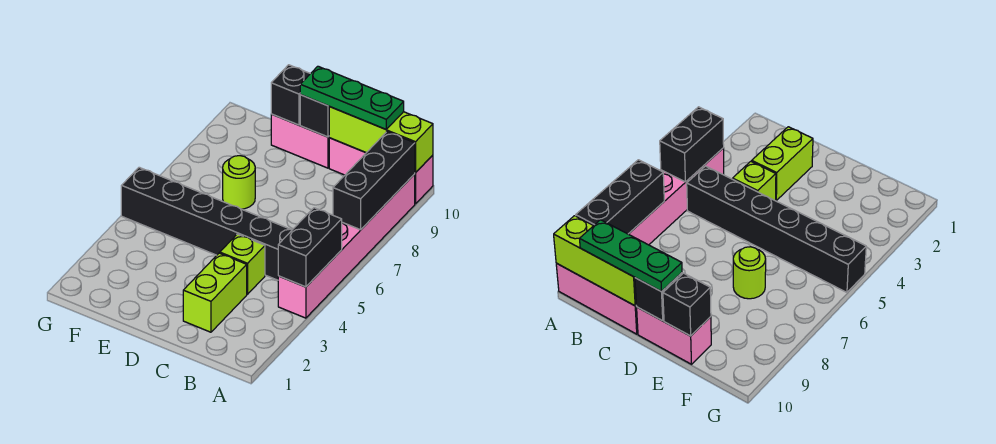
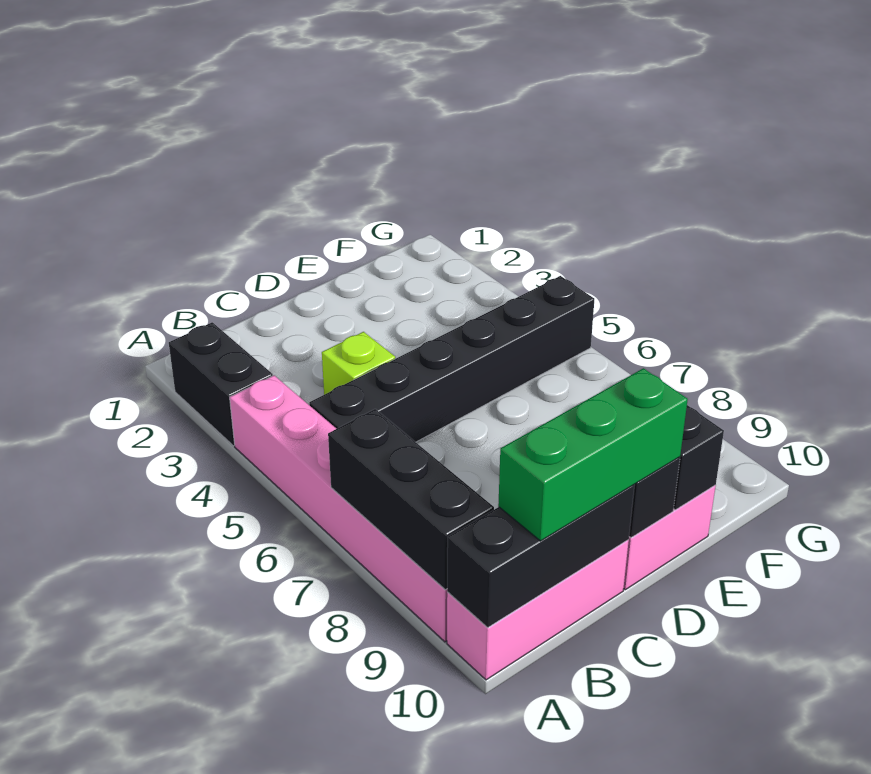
black brick A4:A5 level 2 -> black brick A2:A3 level 1
lime brick A10:C10 level 2 -> black brick A10:C10 level 2
green plate B10:D10 level 3 -> green brick B10:D10 level 3
lime brick C2:C3 level 1 -> none
lime round brick E7 level 1 -> none

